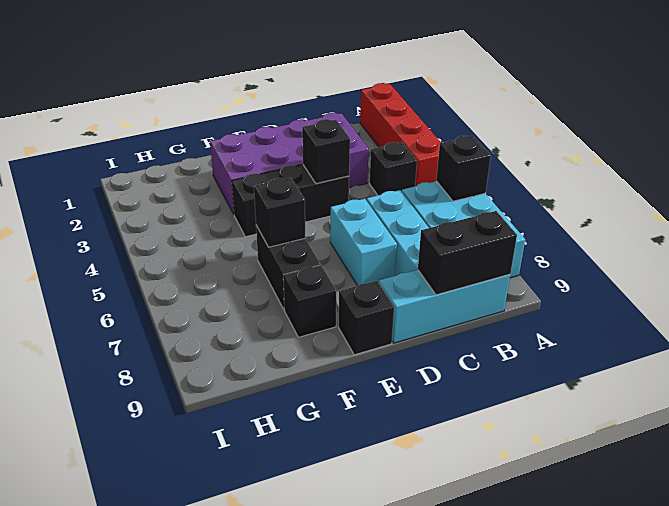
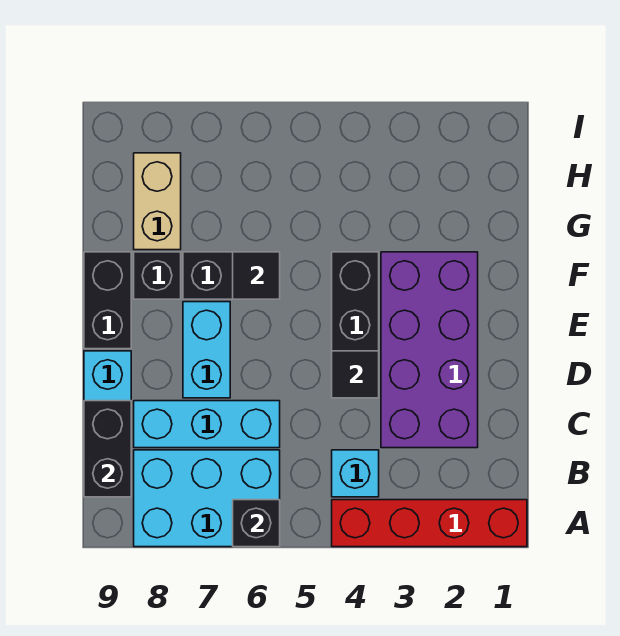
black brick B4 level 1 -> cyan brick B4 level 1
black brick D4 level 2 -> black tile D4 level 2
cyan brick D6:D7 level 1 -> cyan brick D7:E7 level 1
black brick E9 level 1 -> black brick E9:F9 level 1
black brick F6 level 2 -> black tile F6 level 2
none -> tan brick G8:H8 level 1

